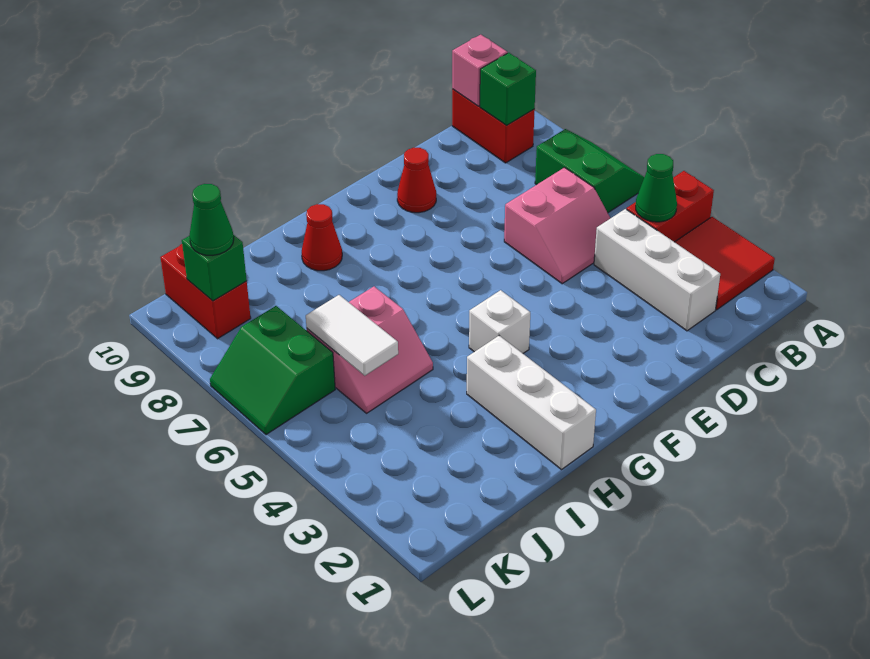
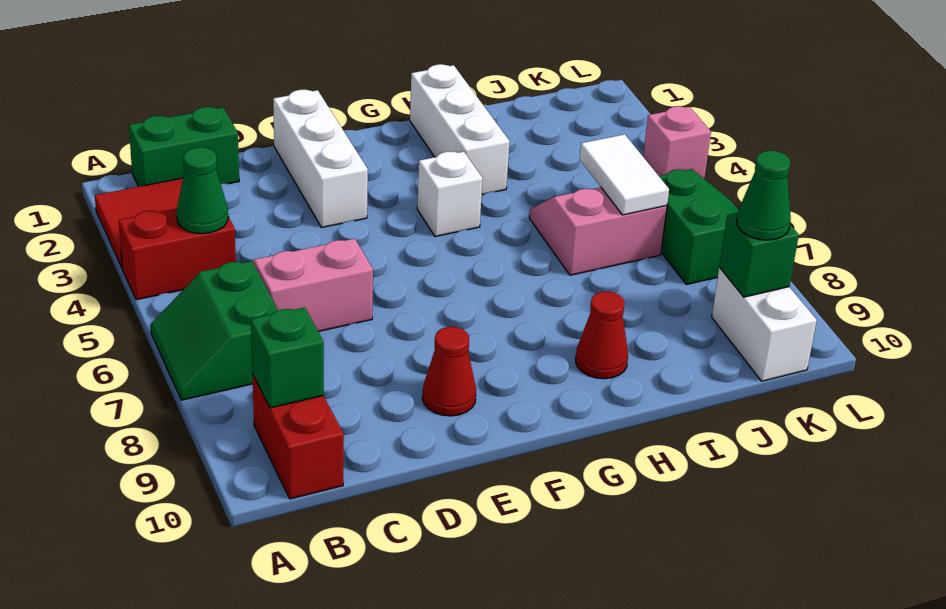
none -> green brick B1:C1 level 1
pink brick B10 level 2 -> pink brick L4 level 1
white brick C2:C4 level 1 -> white brick E1:E3 level 1
red brick K9:K10 level 1 -> white brick K9:K10 level 1

